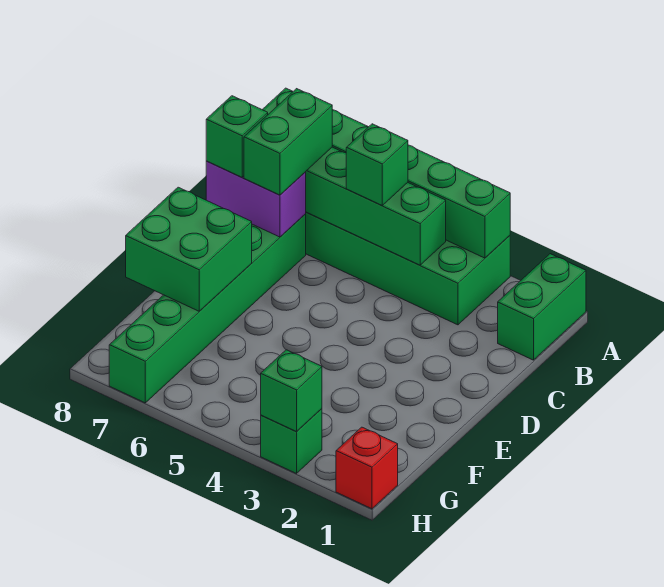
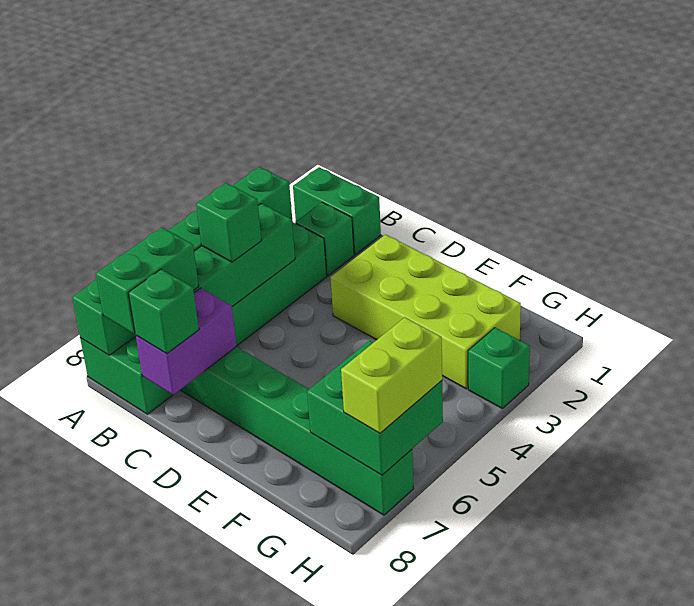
green brick B7:C7 level 3 -> green brick B7:B8 level 3
none -> lime brick D2:G3 level 1
green brick E7:F8 level 2 -> green brick G6:H7 level 2
red brick H1 level 1 -> none
green brick H3 level 2 -> green brick B2 level 1
none -> lime brick H6:H7 level 3

